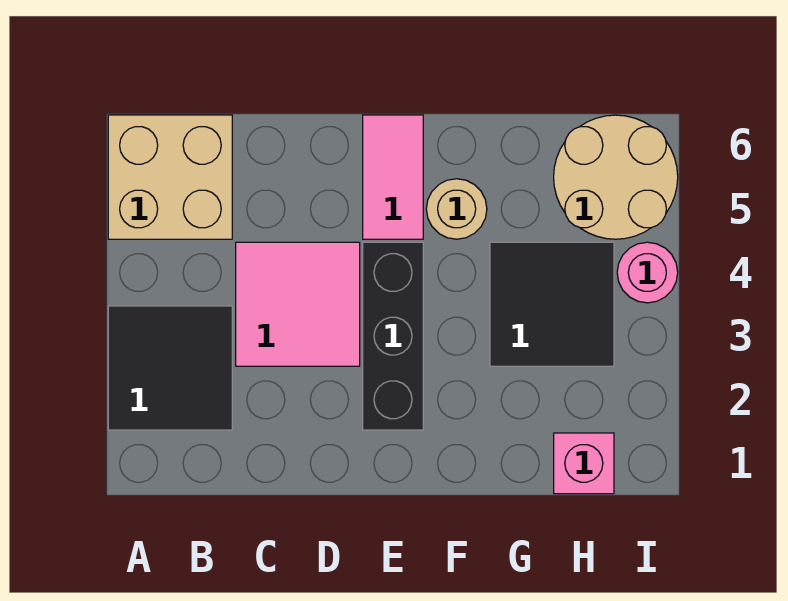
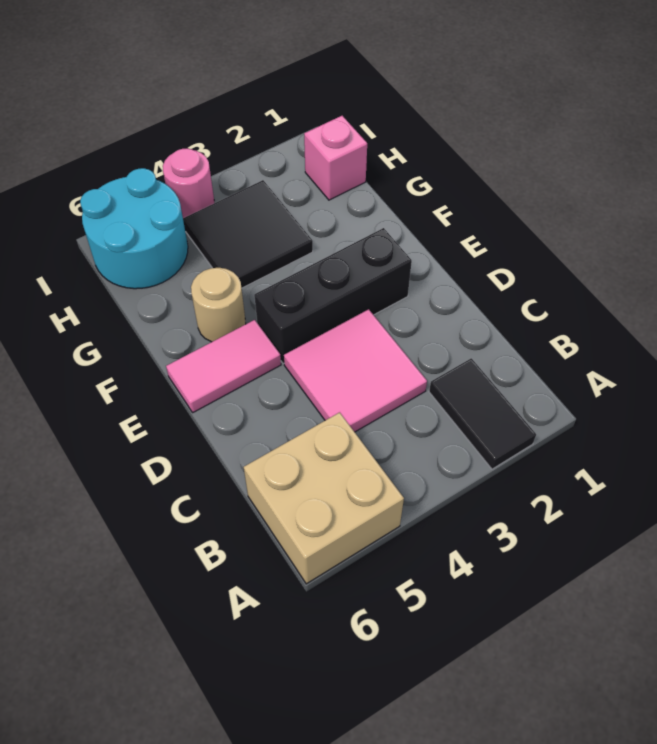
black tile A2:B3 level 1 -> black tile A2:B2 level 1
tan round brick H5:I6 level 1 -> cyan round brick H5:I6 level 1

